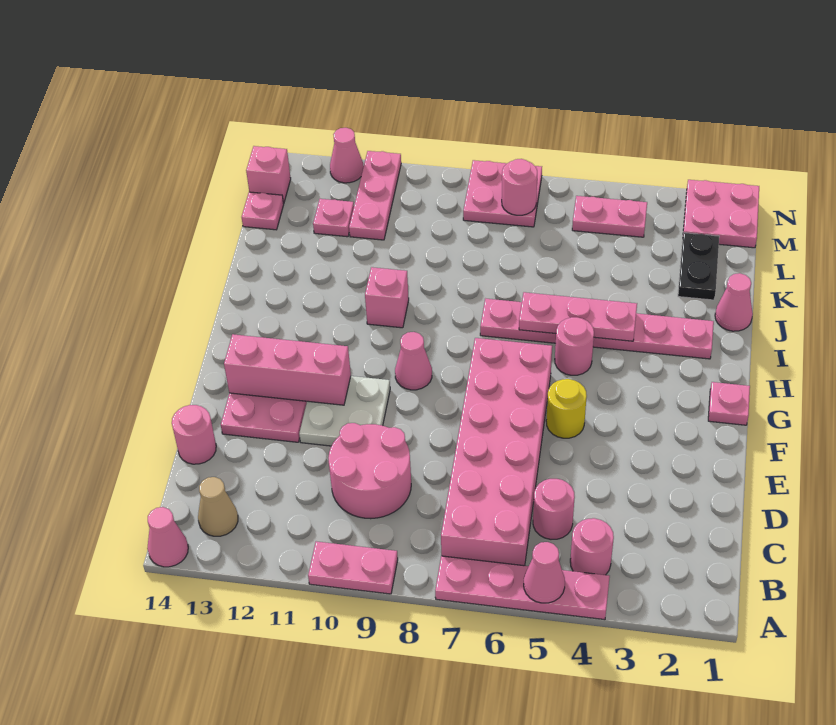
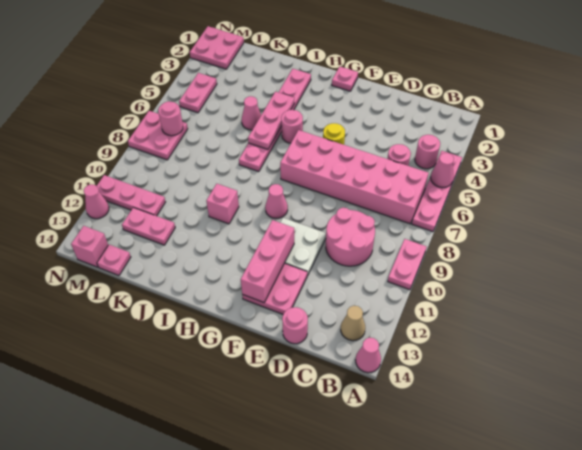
pink cone J1 level 1 -> pink cone J5 level 1
black plate K2:L2 level 1 -> none
pink plate L12 level 1 -> pink plate K12:L12 level 1

